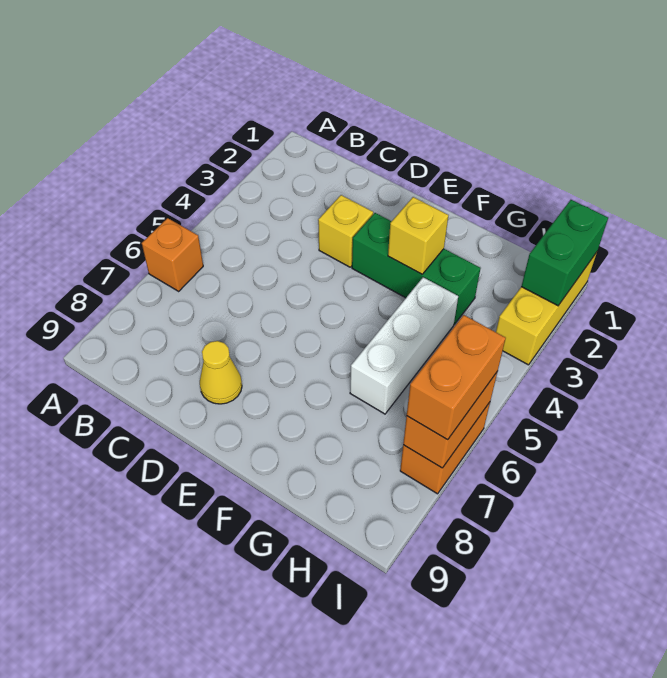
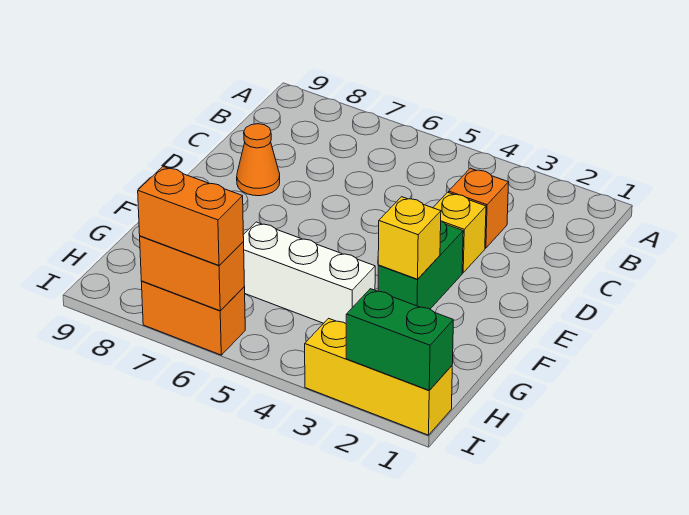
orange brick A6 level 1 -> orange brick C3 level 1
yellow cone D8 level 1 -> orange cone D8 level 1
green brick E3:G3 level 1 -> green brick E3:F3 level 1

